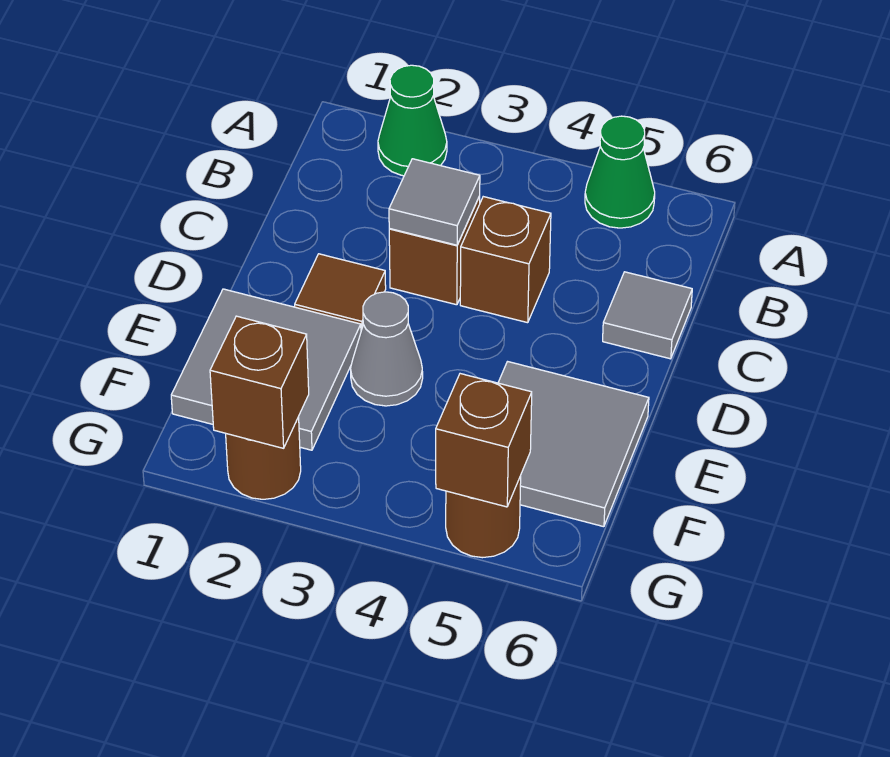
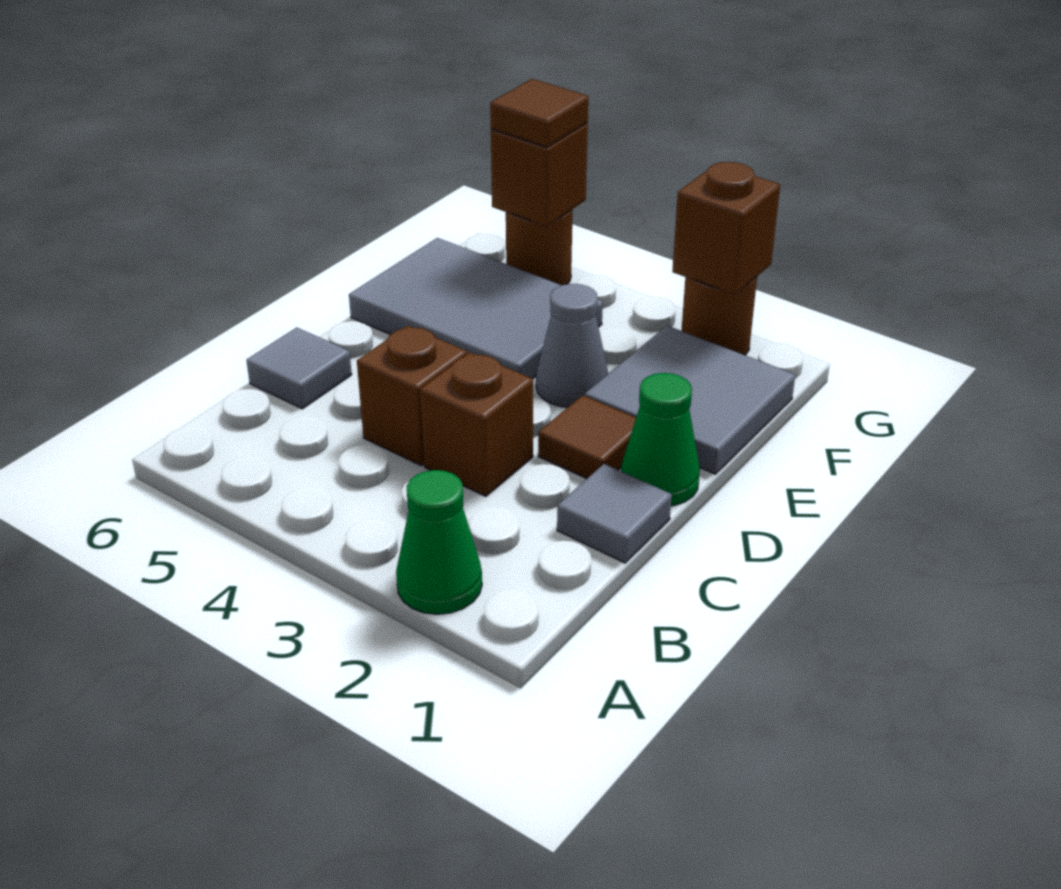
green cone A5 level 1 -> green cone D1 level 1
grey tile C3 level 2 -> grey tile C1 level 1
grey tile E5:F6 level 1 -> grey tile E4:F6 level 1
none -> brown tile G5 level 3

